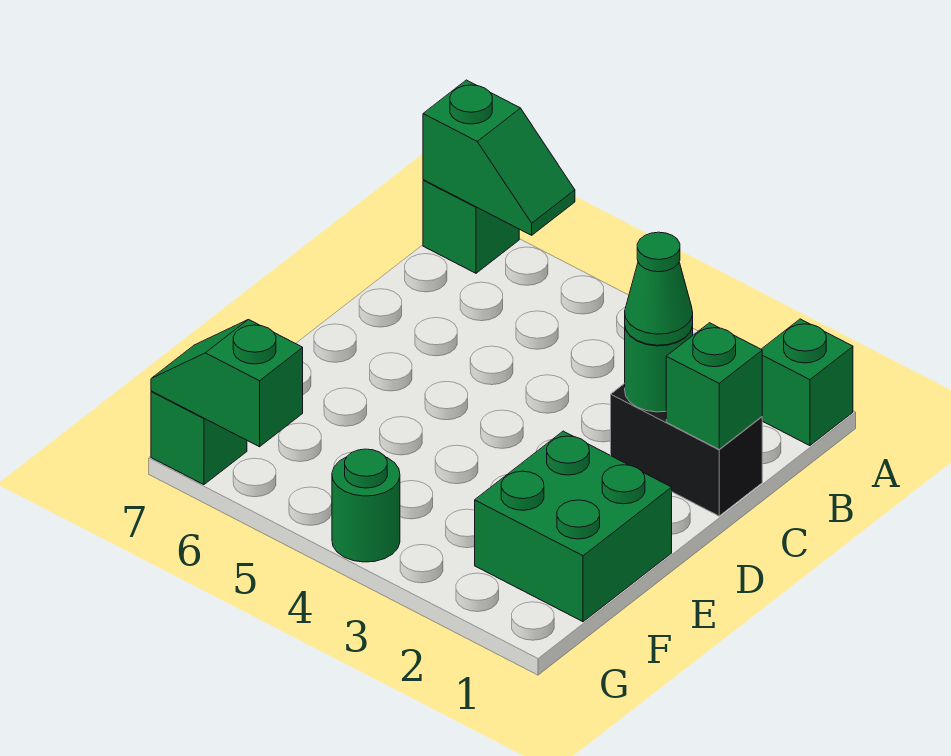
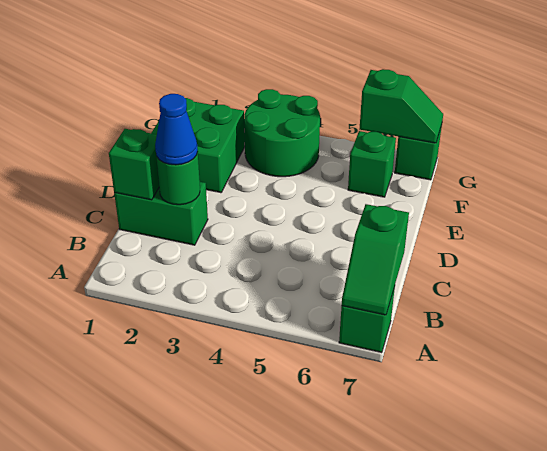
green brick A1 level 1 -> green brick F6 level 1
green slope A6:A7 level 2 top 7 -> green slope A7:B7 level 2 top B
black brick C1:C2 level 1 -> green brick C1:C2 level 1
green cone C2 level 3 -> blue cone C2 level 3
green round brick G4 level 1 -> green round brick F3:G4 level 1

